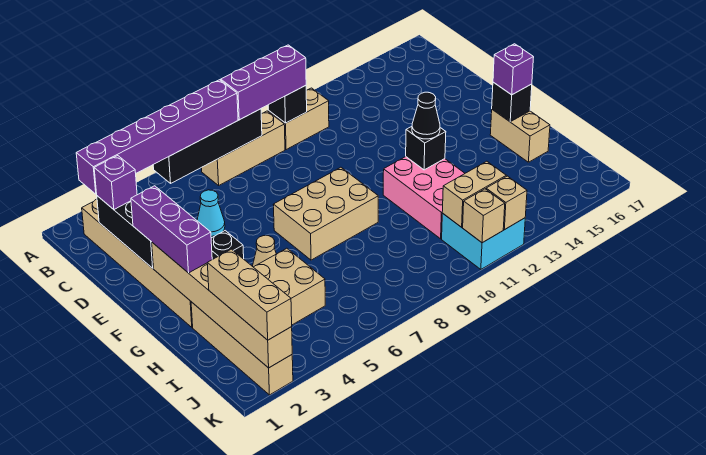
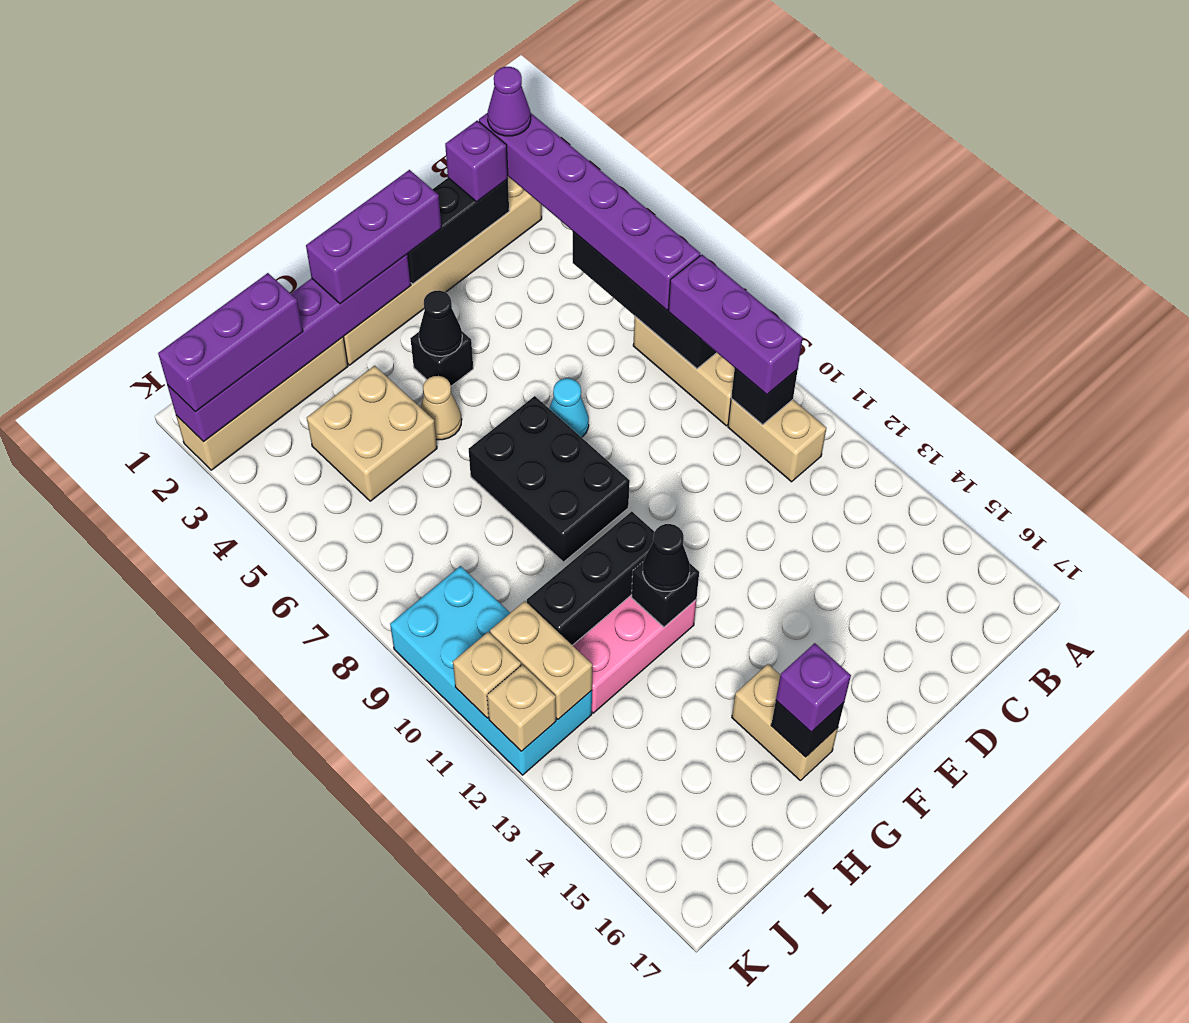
none -> purple cone B2 level 4
cyan cone D5 level 1 -> cyan cone E7 level 1
tan brick F2:K2 level 2 -> purple brick F2:K2 level 2
none -> black cone F4 level 2
tan brick F7:G9 level 1 -> black brick F7:G9 level 1
none -> black brick G11:I11 level 2
tan brick G16:H16 level 1 -> tan brick G15:G16 level 1
tan brick I2:K2 level 3 -> purple brick I2:K2 level 3
cyan brick J11:K12 level 1 -> cyan brick J9:K12 level 1

